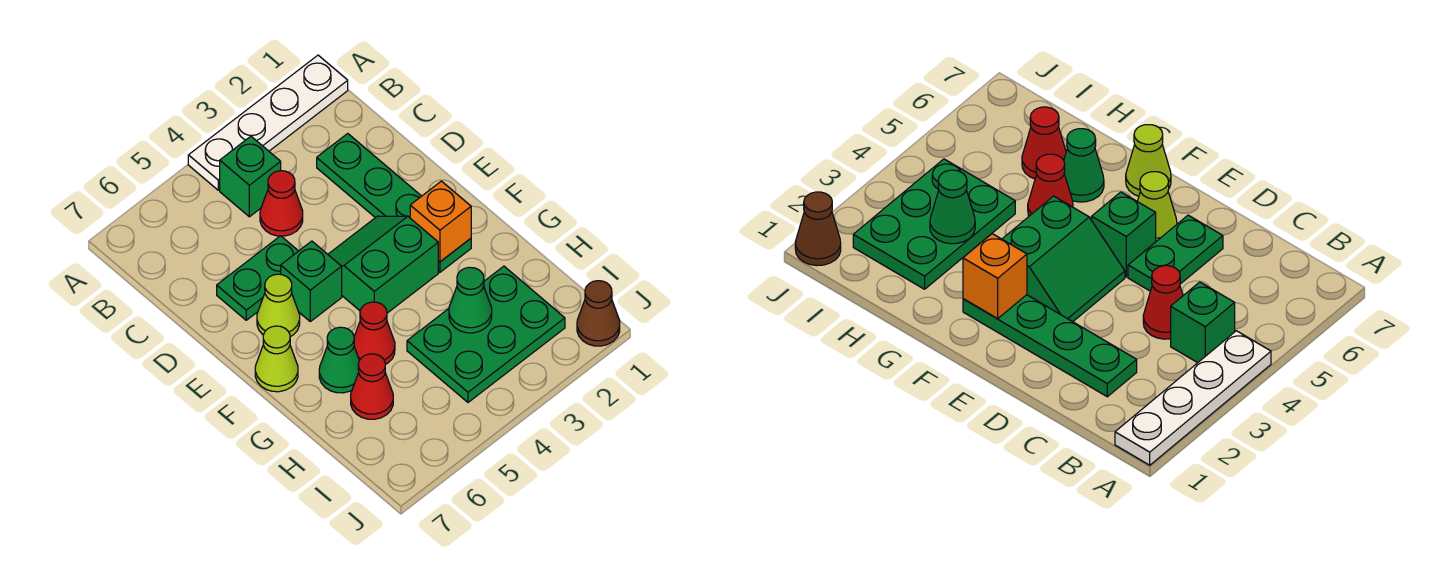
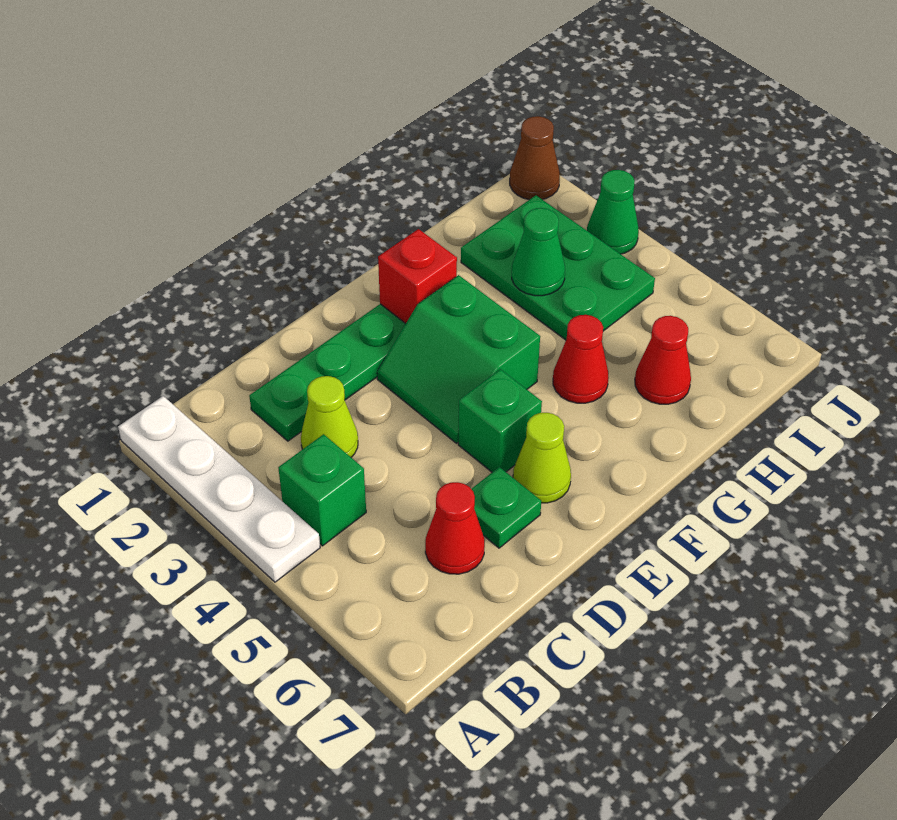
red cone C4 level 1 -> red cone C6 level 1
green plate D5:D6 level 1 -> green plate D6 level 1
orange brick F2 level 2 -> red brick F2 level 2
lime cone F7 level 1 -> lime cone C3 level 1
green cone G6 level 1 -> green cone J3 level 1

